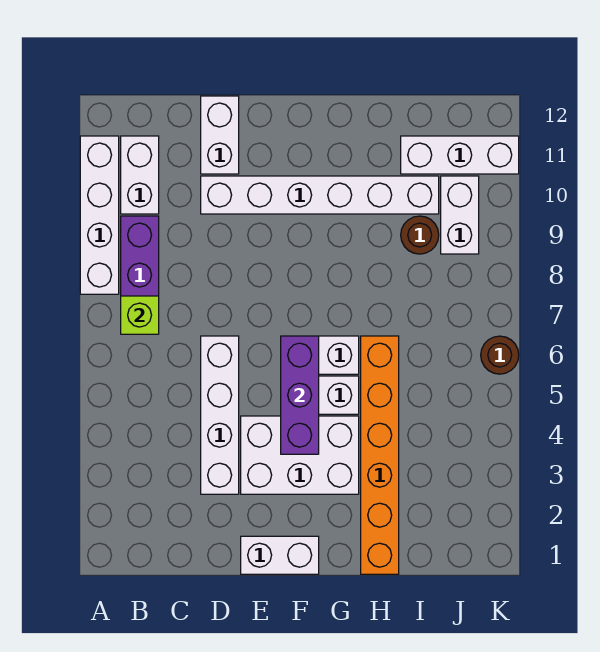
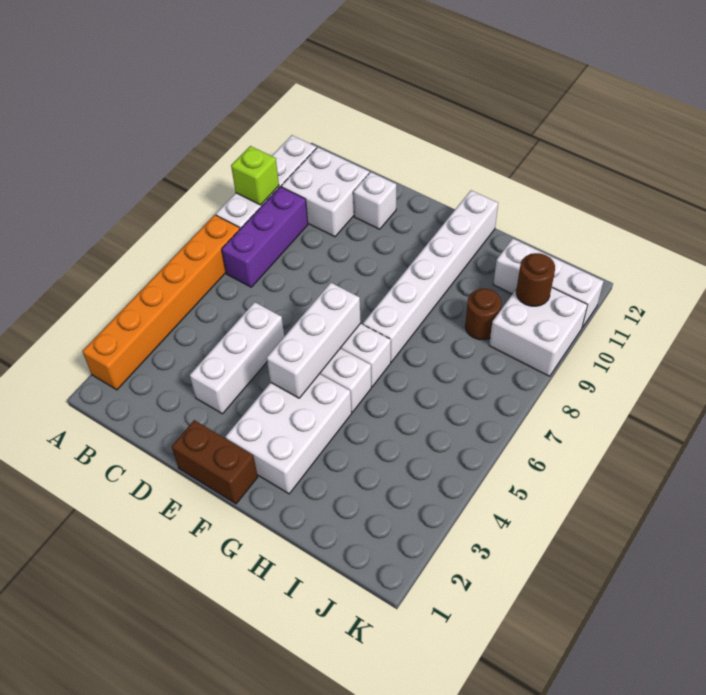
lime brick B7 level 2 -> lime brick A9 level 2
white brick B10:B11 level 1 -> white brick B10:C11 level 1
white brick D3:D6 level 1 -> white brick D3:D5 level 1
white brick D10:I10 level 1 -> white brick G7:G12 level 1
white brick D11:D12 level 1 -> white brick D11 level 1
white brick E1:F1 level 1 -> brown brick E1:F1 level 1
white brick E3:G4 level 1 -> white brick F2:G4 level 1
purple brick F4:F6 level 2 -> white brick F4:F6 level 2
orange brick H1:H6 level 1 -> orange brick A2:A7 level 1
white brick J9:J10 level 1 -> white brick J9:K10 level 1
brown round brick K6 level 1 -> brown round brick J10 level 2

